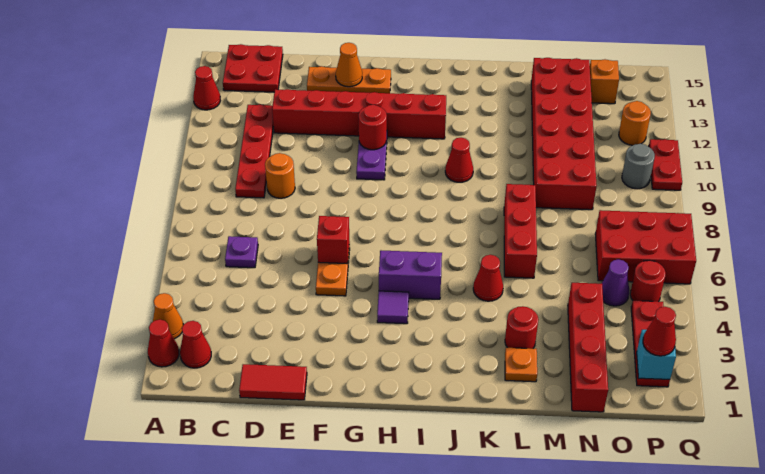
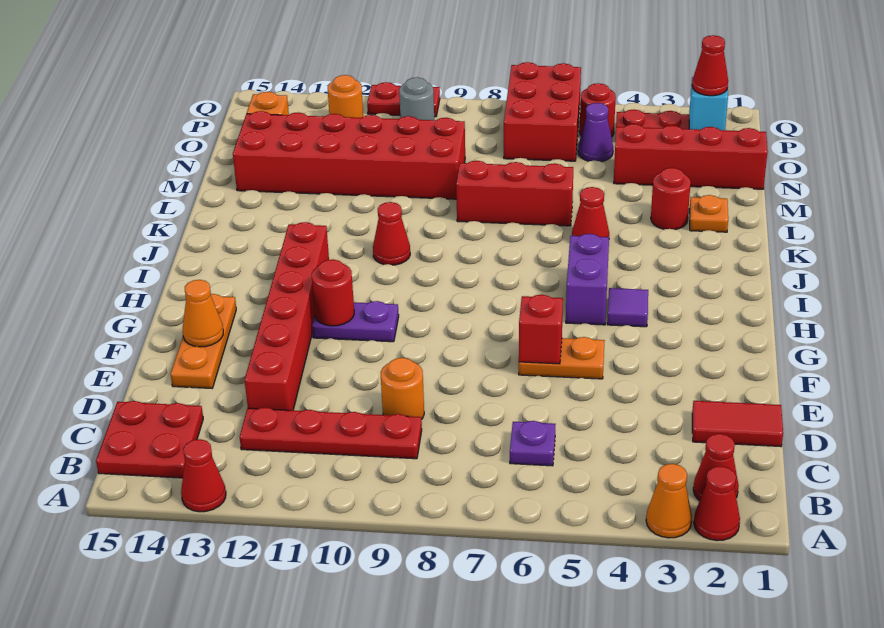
red tile D1:E1 level 1 -> red tile D1:D2 level 1

